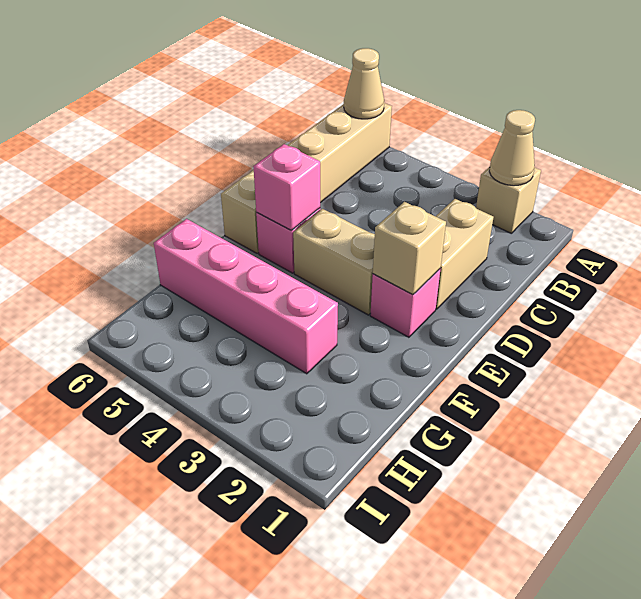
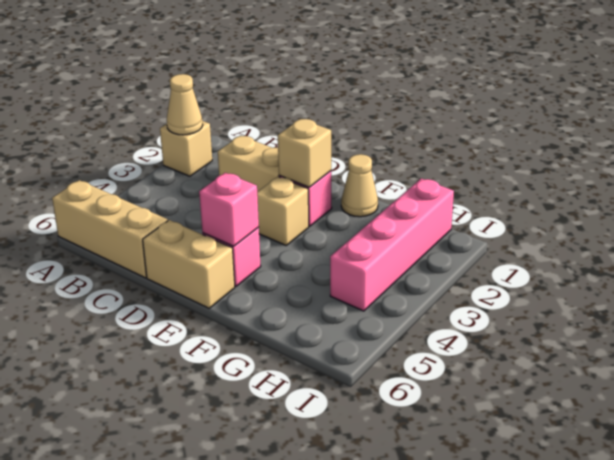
tan cone A6 level 2 -> tan cone F1 level 1
tan brick E3:E4 level 1 -> tan brick E3 level 1
pink brick G3:G6 level 1 -> pink brick H1:H4 level 1

